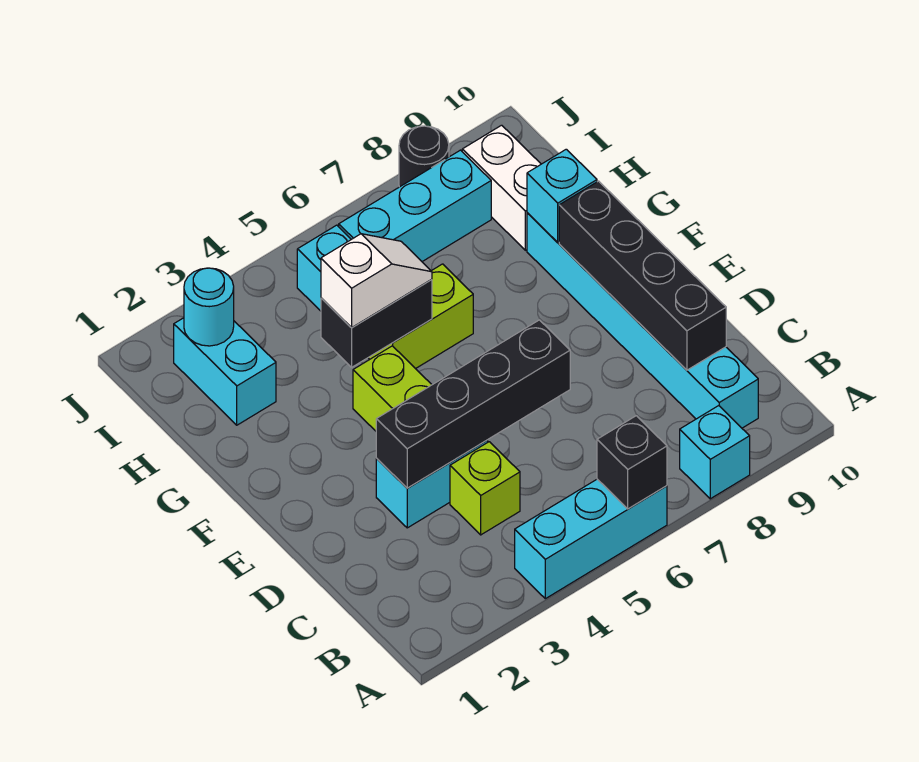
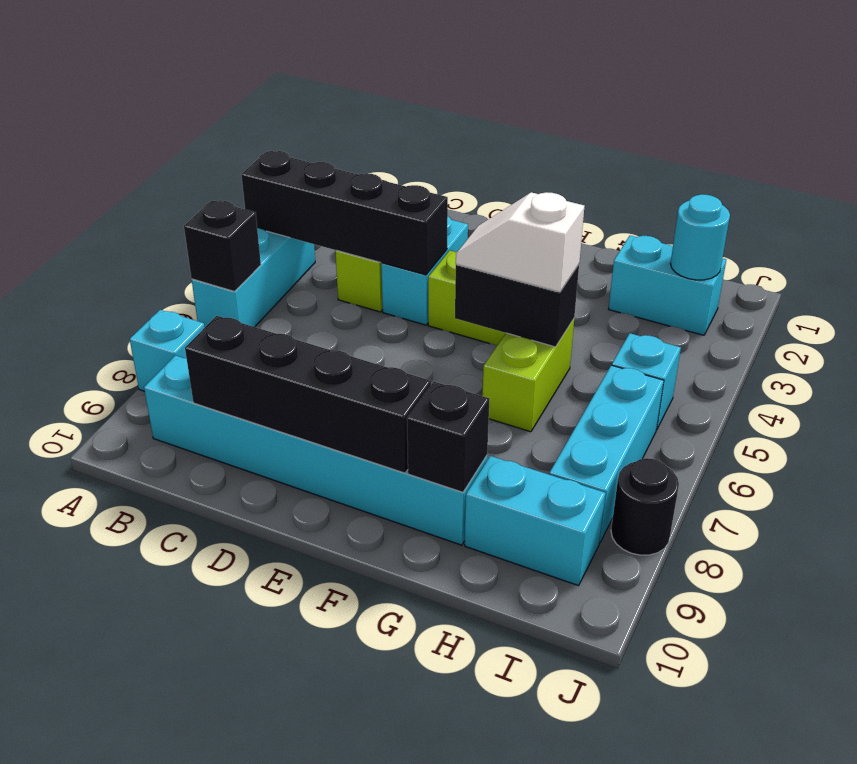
black brick D3:D6 level 2 -> black brick A4:D4 level 2
black brick G4:G5 level 2 -> black brick F5:G5 level 2
white slope G4:G5 level 3 top 4 -> white slope F5:G5 level 3 top G
cyan brick G9 level 2 -> black brick G9 level 2
white brick H9:I9 level 1 -> cyan brick H9:I9 level 1

